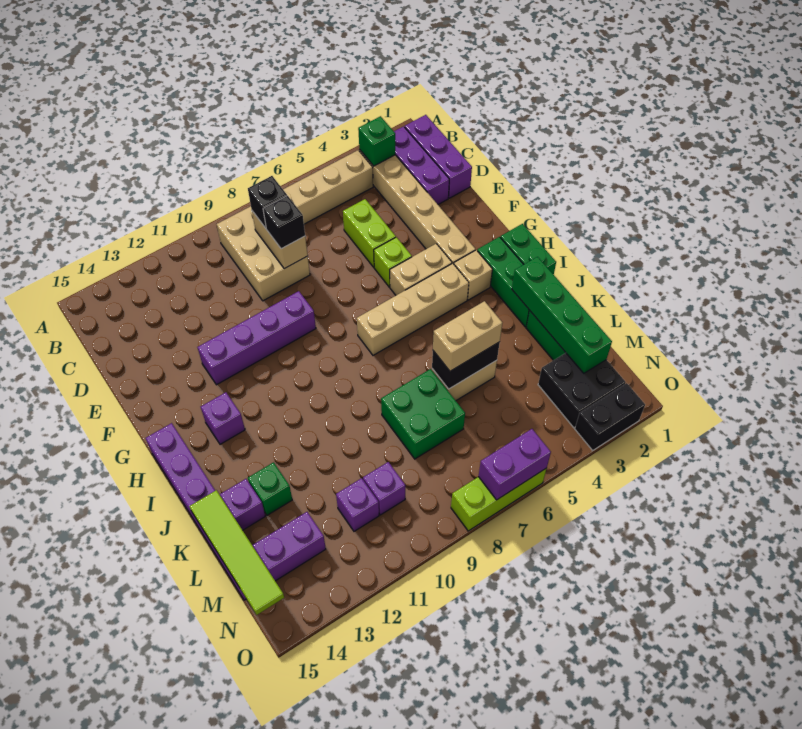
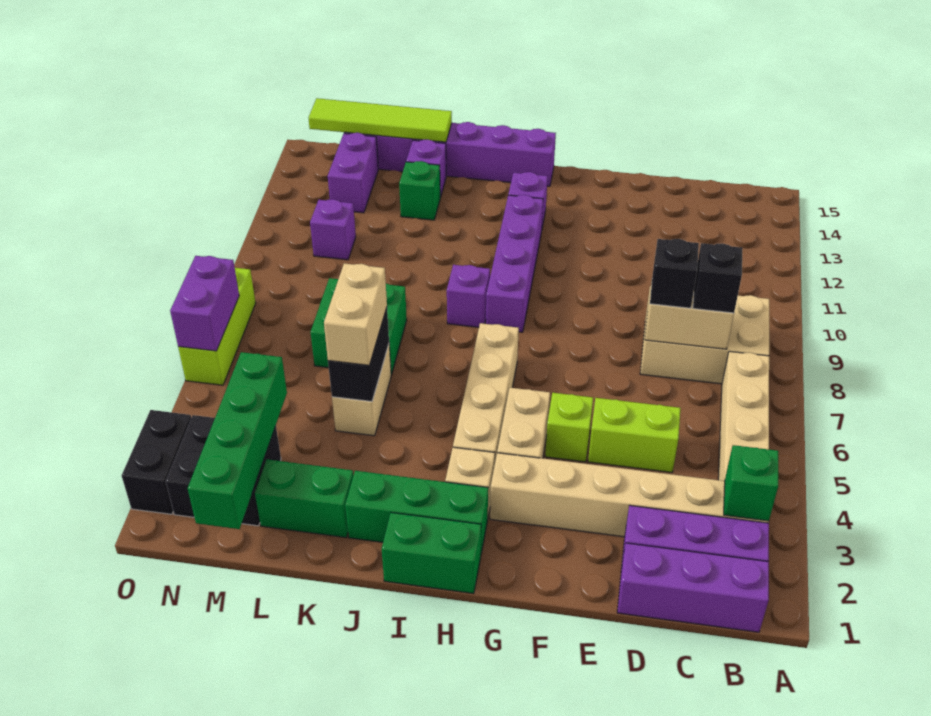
purple brick F9:F12 level 1 -> purple brick H9:H12 level 1
green brick J2:M2 level 2 -> green brick M1:M4 level 2
purple brick M10 level 1 -> purple brick I9 level 1

